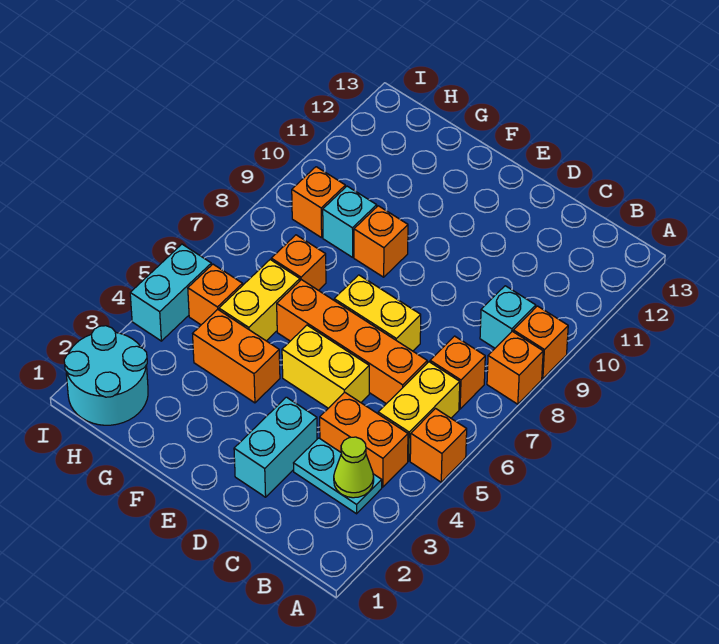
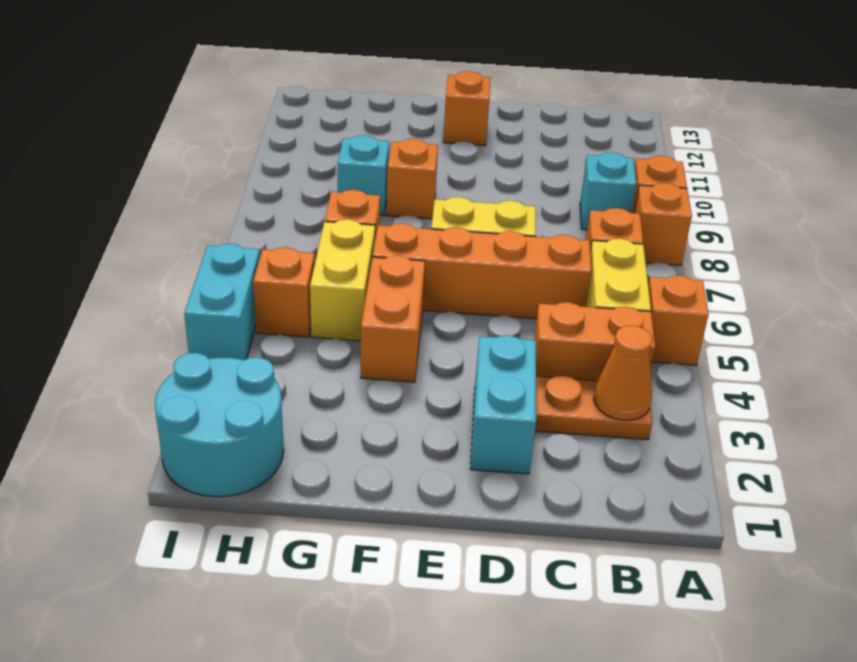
cyan plate B3:C3 level 1 -> orange plate B3:C3 level 1
lime cone B3 level 2 -> orange cone B3 level 2
yellow brick D5:E5 level 1 -> none
orange brick F4:G4 level 1 -> orange brick F4:F5 level 1
orange brick H9 level 1 -> orange brick E12 level 1

